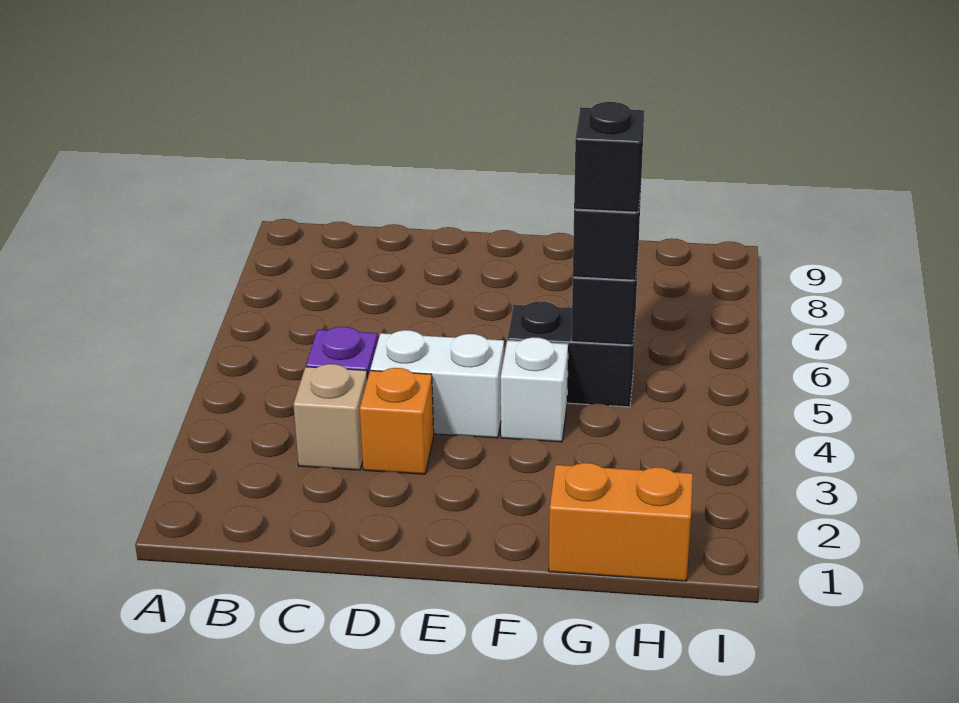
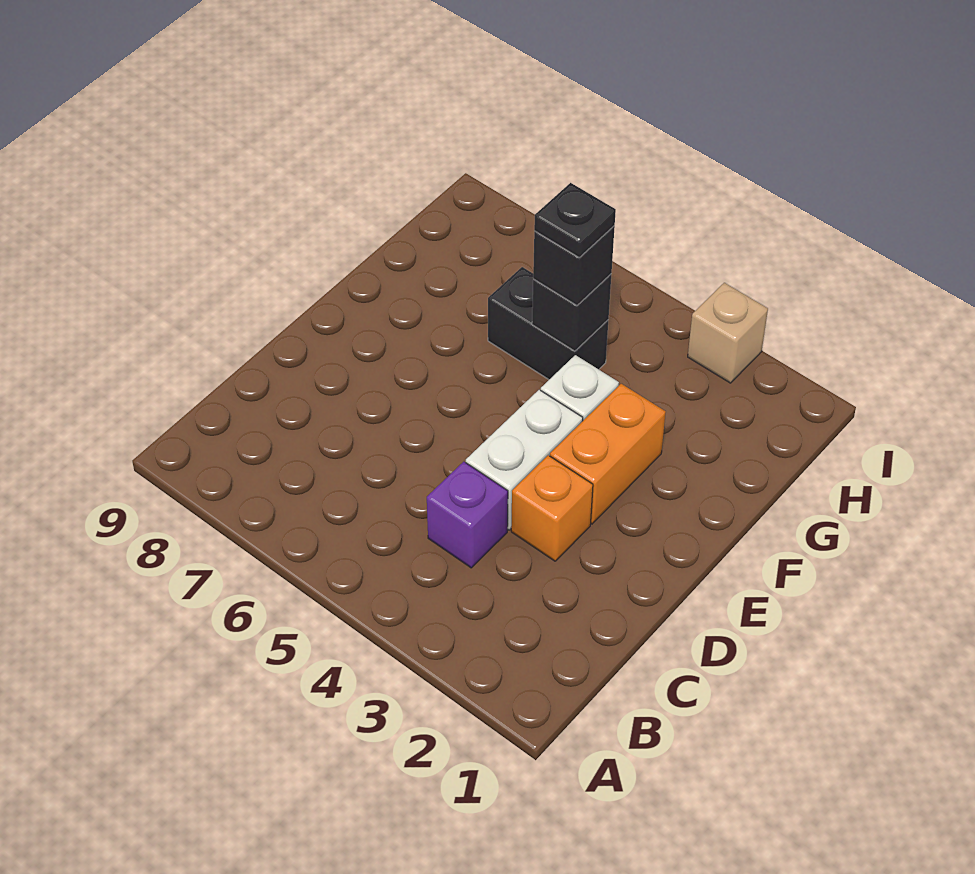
tan brick C3 level 1 -> tan brick I3 level 1
black brick F5:G5 level 1 -> black brick G5:G6 level 1
orange brick G1:H1 level 1 -> orange brick E3:F3 level 1
black brick G5 level 4 -> black plate G5 level 4

